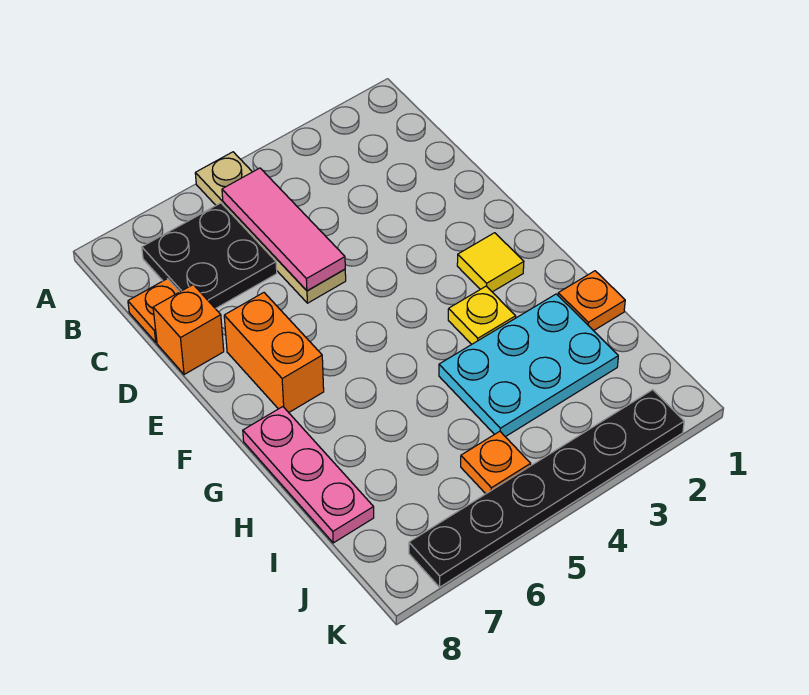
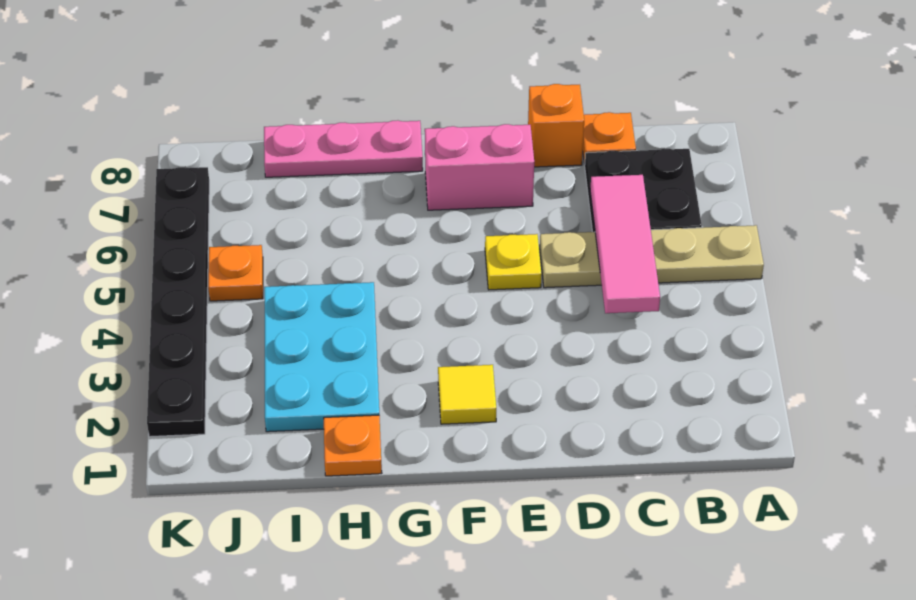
pink tile B5:D5 level 2 -> pink tile C4:C6 level 2
orange brick E7:F7 level 1 -> pink brick E7:F7 level 1
yellow plate G3 level 1 -> yellow plate E5 level 1

